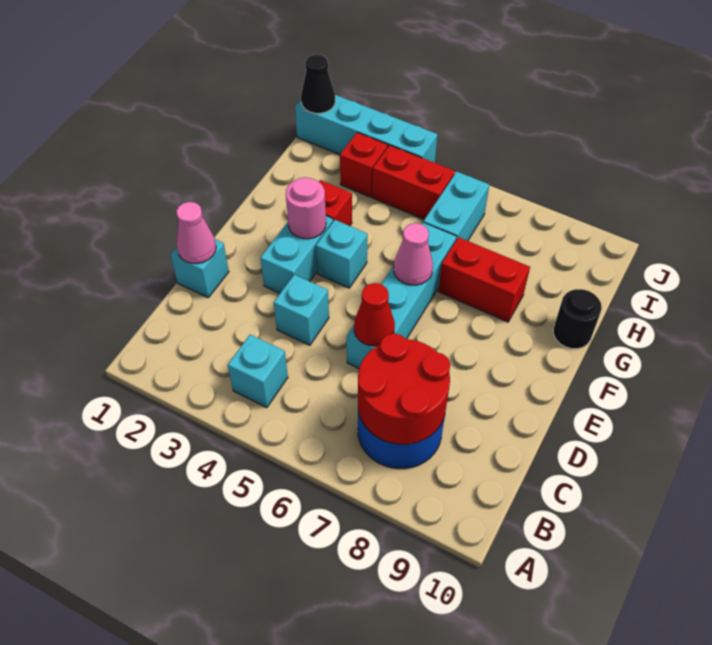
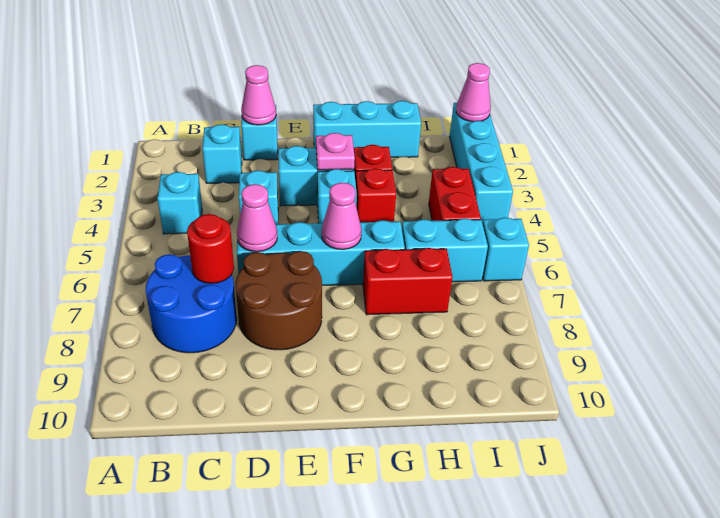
red round brick B7:C8 level 2 -> red round brick C7 level 2
none -> cyan brick C2 level 1
red cone D6 level 2 -> pink cone D6 level 2
none -> brown round brick D7:E8 level 1
none -> cyan brick F1:H1 level 1
pink round brick F3 level 2 -> pink plate F3 level 2
red brick G7:G8 level 1 -> red brick G7:H7 level 1
black round brick G10 level 1 -> none
red brick I3 level 1 -> red brick G4 level 1
black cone J1 level 2 -> pink cone J1 level 2
none -> cyan brick J6 level 1

